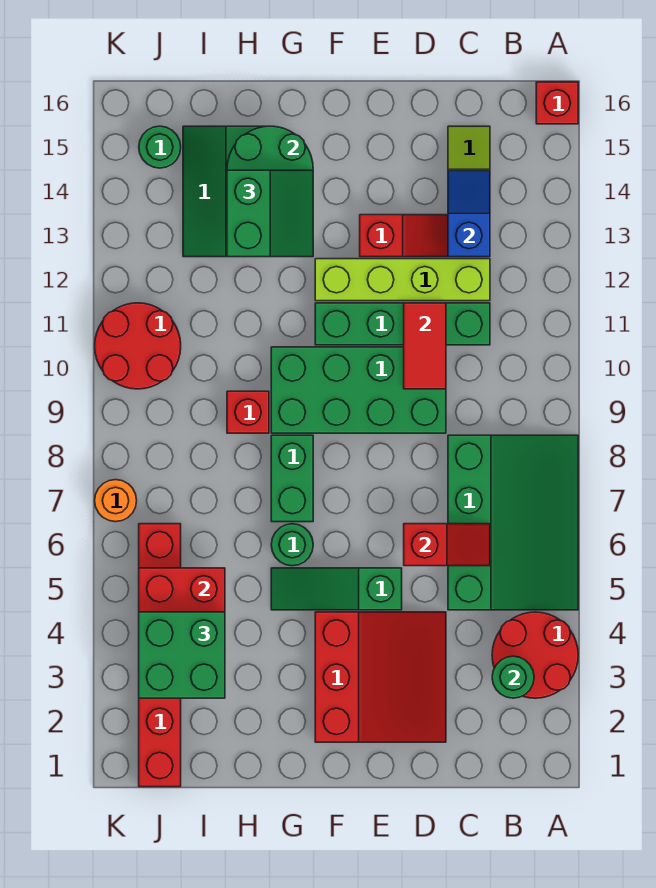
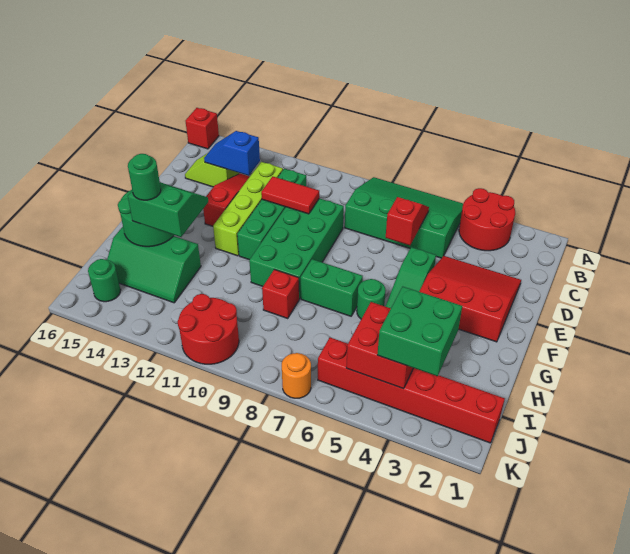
green round brick B3 level 2 -> green round brick H14 level 4

